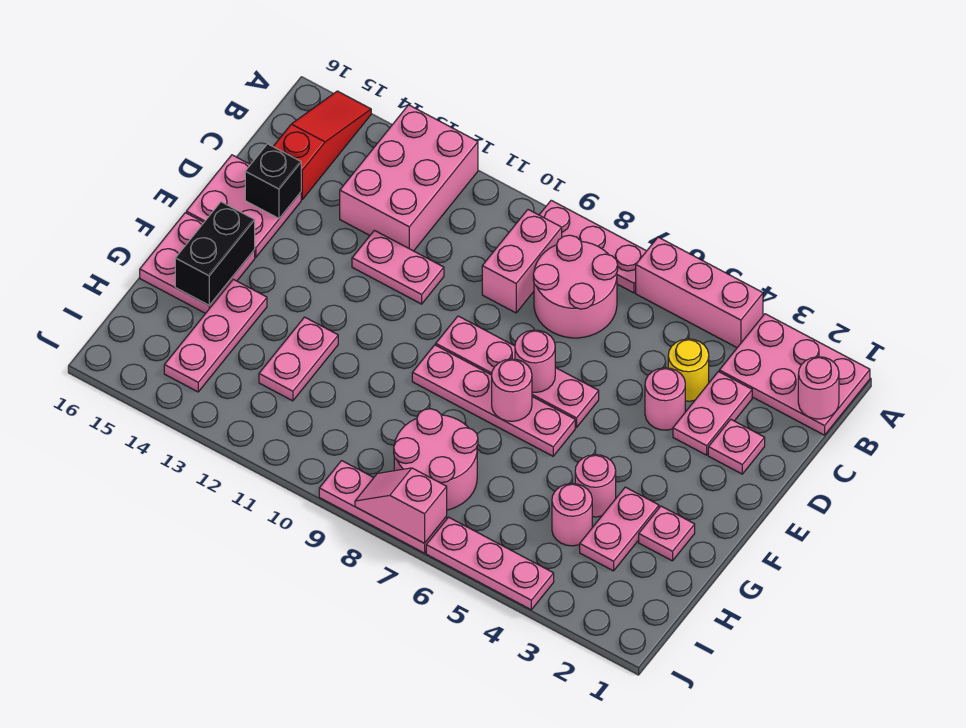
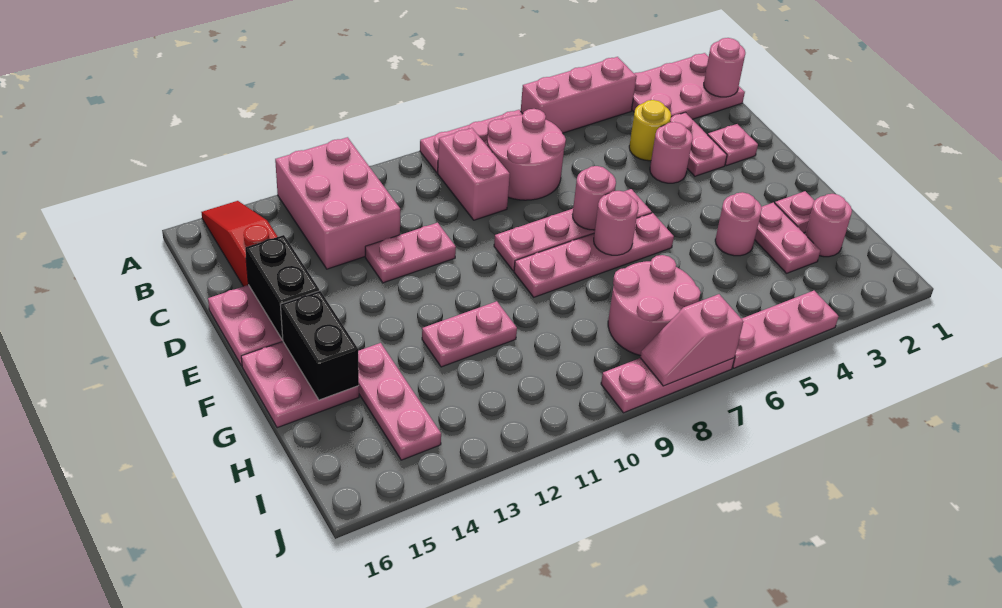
black brick D15 level 2 -> black brick D15:E15 level 2
pink plate G12:H12 level 1 -> pink plate G11:G12 level 1
pink round brick H4 level 1 -> pink round brick H2 level 1

